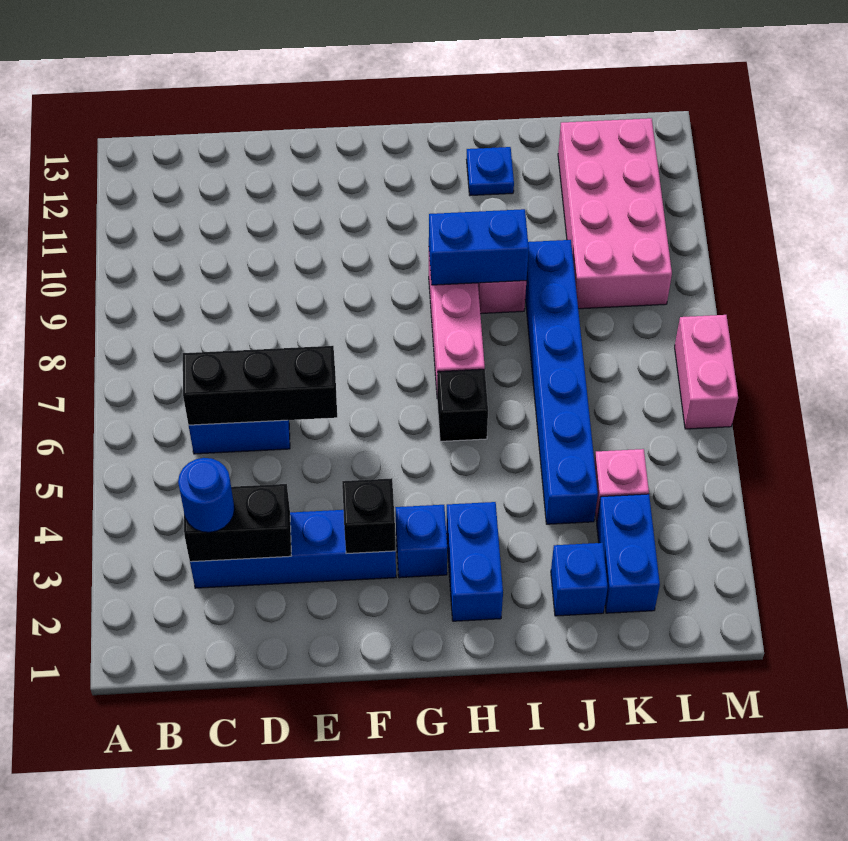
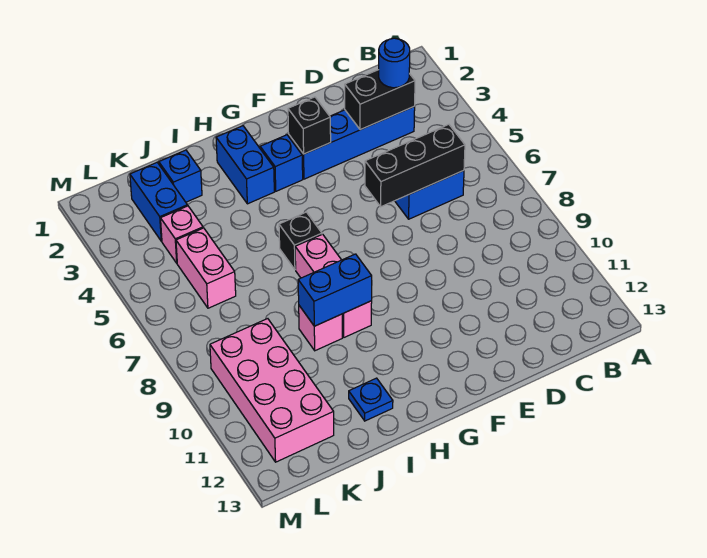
blue brick J4:J9 level 1 -> none
pink brick M6:M7 level 1 -> pink brick K5:K6 level 1

